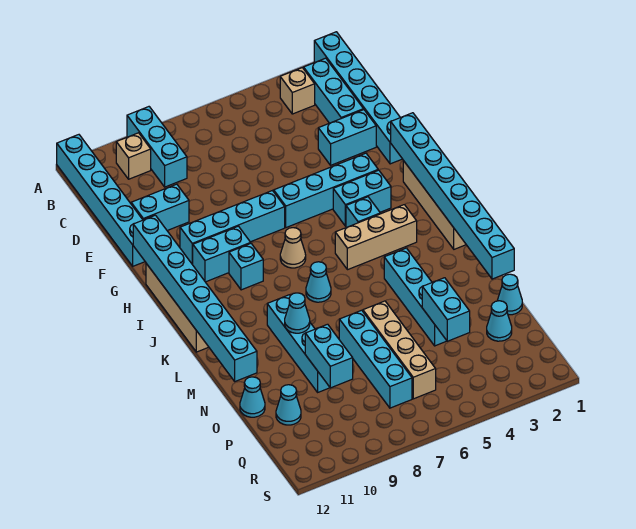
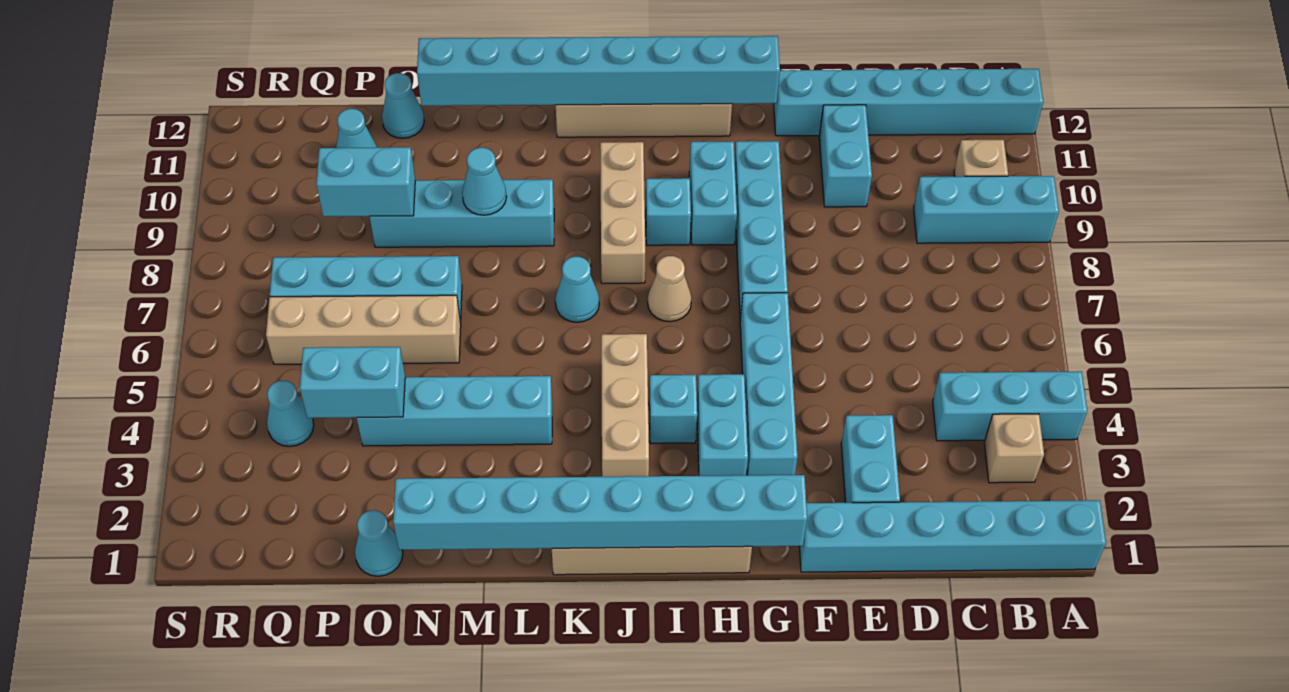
cyan brick B2:D2 level 1 -> cyan brick A4:C4 level 1
none -> tan brick J8:J10 level 1
cyan cone P2 level 1 -> cyan cone Q4 level 1

